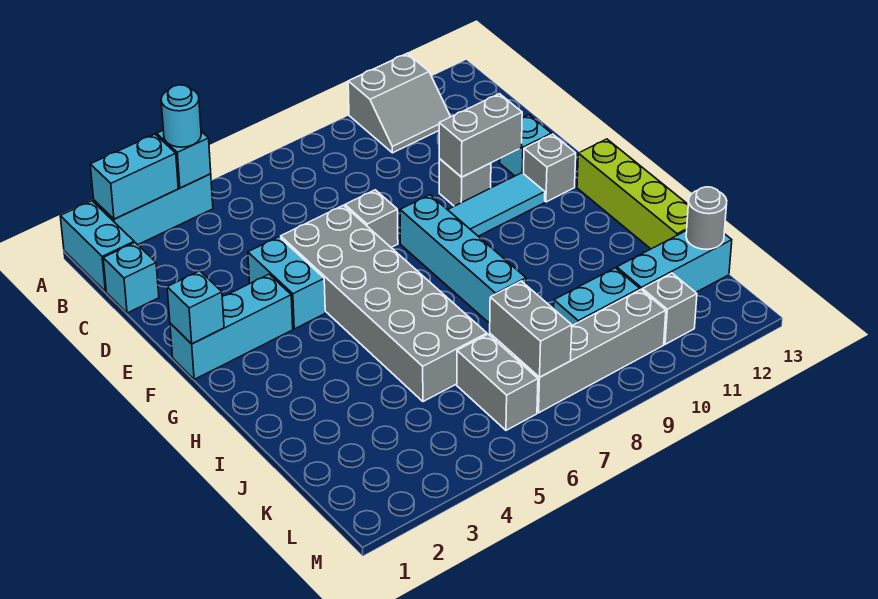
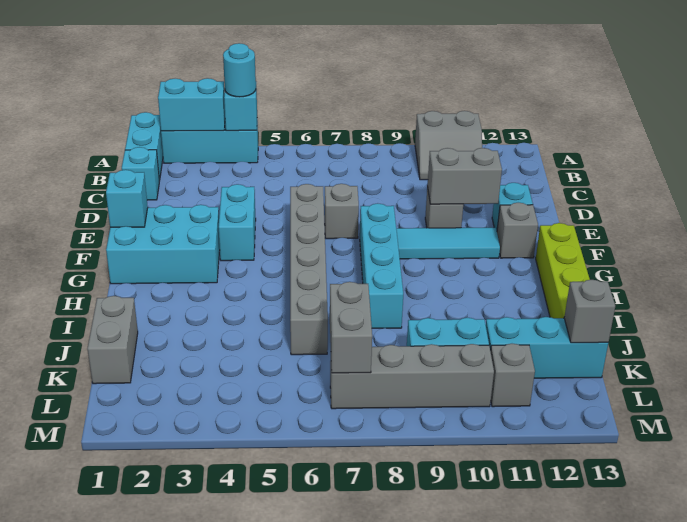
grey brick E5:J6 level 1 -> grey brick E6:J6 level 1
cyan brick F1:F3 level 1 -> cyan brick F1:G3 level 1
grey brick K6:L6 level 1 -> grey brick J1:K1 level 1
grey round brick K13 level 2 -> grey brick K13 level 2

